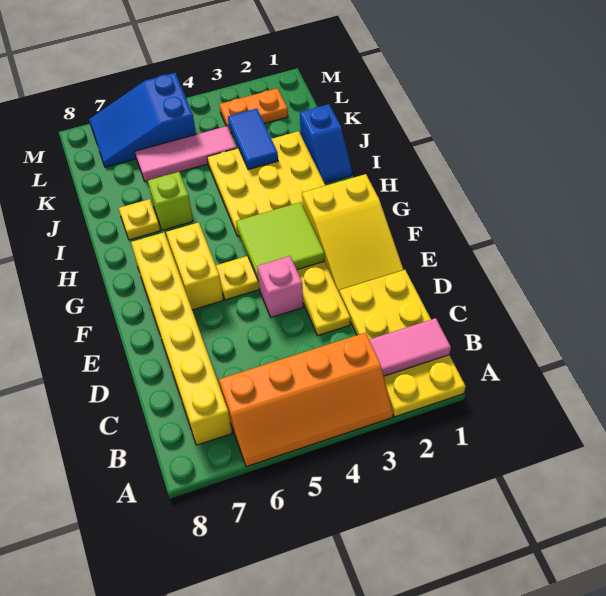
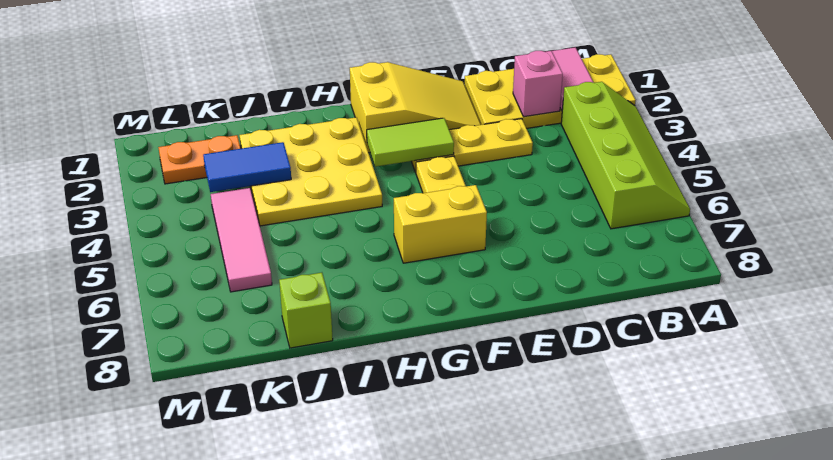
orange slope A3:B6 level 1 top B -> lime slope A3:B6 level 1 top B
yellow brick B7:G7 level 1 -> none
pink brick E4 level 1 -> pink brick C2 level 2
lime tile F3:G4 level 2 -> lime tile F3:G3 level 2
blue slope I1:J1 level 1 top J -> none
lime brick I6 level 1 -> lime brick J8 level 1
yellow plate I7 level 1 -> none
orange plate L2:L3 level 1 -> orange plate K2:L2 level 1
blue slope L5:M7 level 1 top 5 -> none

